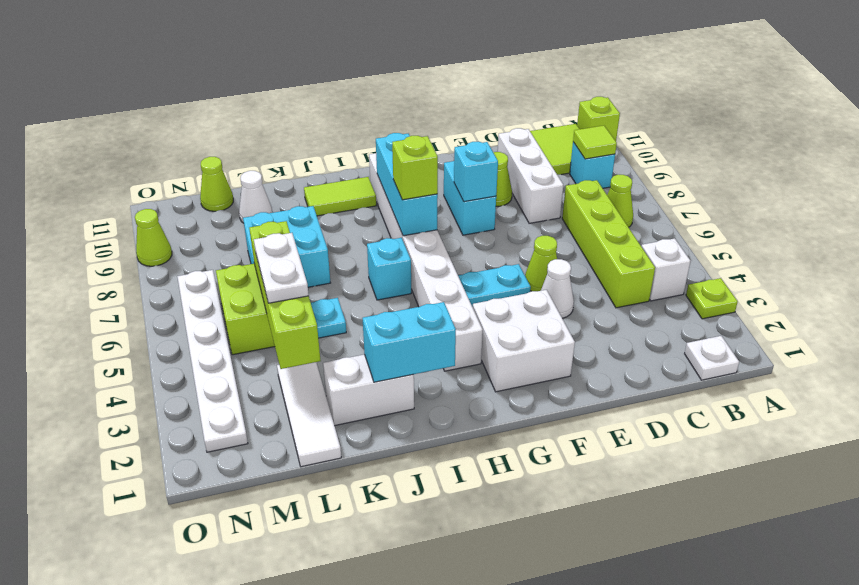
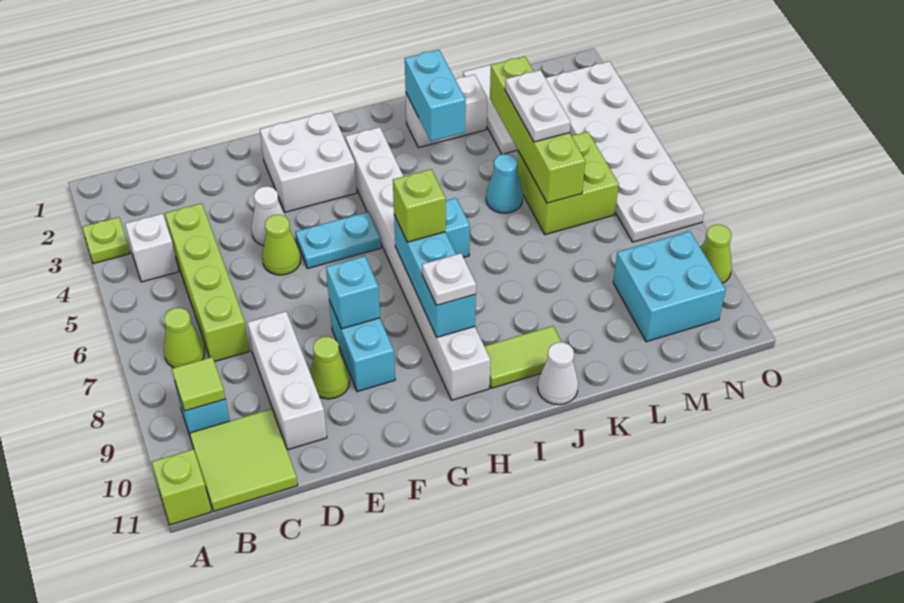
white plate B1 level 1 -> white plate H9 level 3
cyan brick I2:J2 level 2 -> cyan brick J2:J3 level 2
cyan plate K5 level 1 -> cyan cone K5 level 1
cyan brick K7:L8 level 1 -> cyan brick M9:N10 level 1
white cone L10 level 1 -> white cone J11 level 1
lime cone M11 level 1 -> none
white plate N2:N7 level 1 -> white plate N2:O7 level 1

